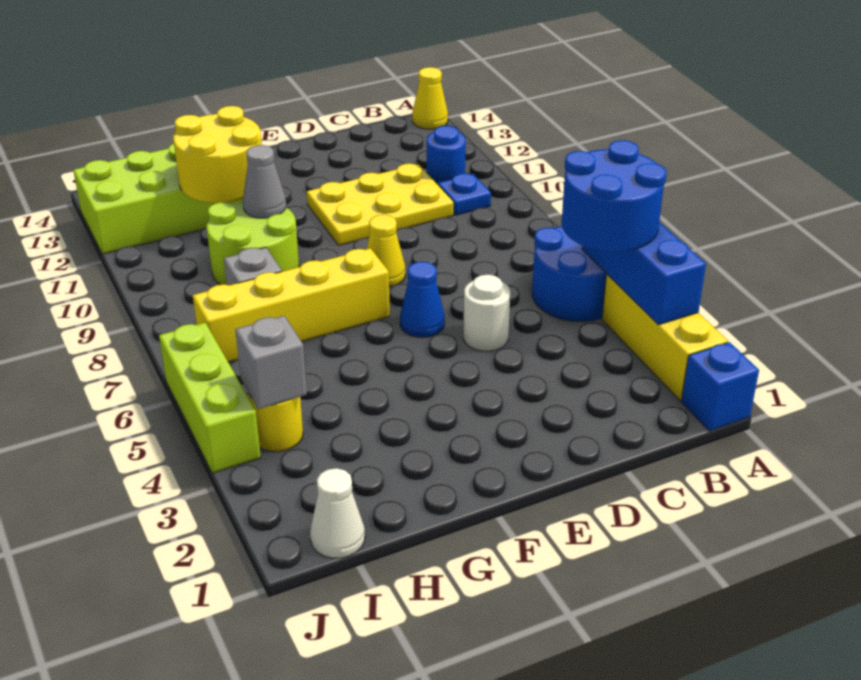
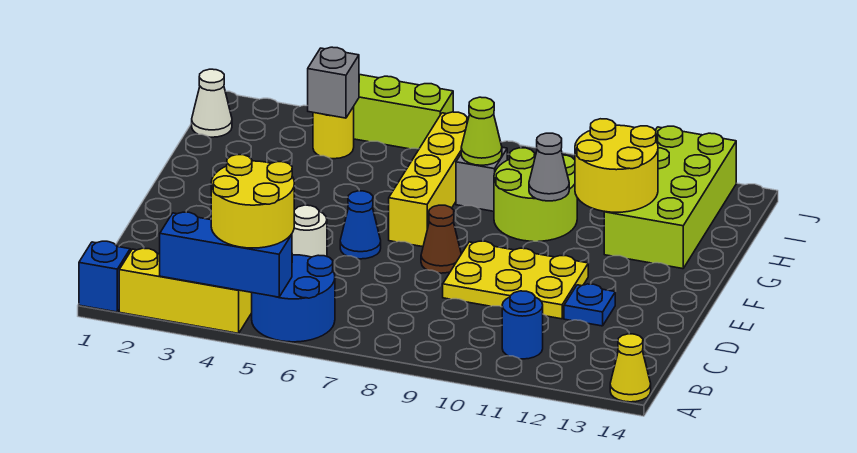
blue round brick A4:B5 level 3 -> yellow round brick A4:B5 level 3
blue plate B10 level 1 -> blue plate D12 level 1
yellow plate C10:E11 level 1 -> yellow plate D9:E11 level 1
yellow cone E8 level 1 -> brown cone E8 level 1
none -> lime cone H8 level 2

